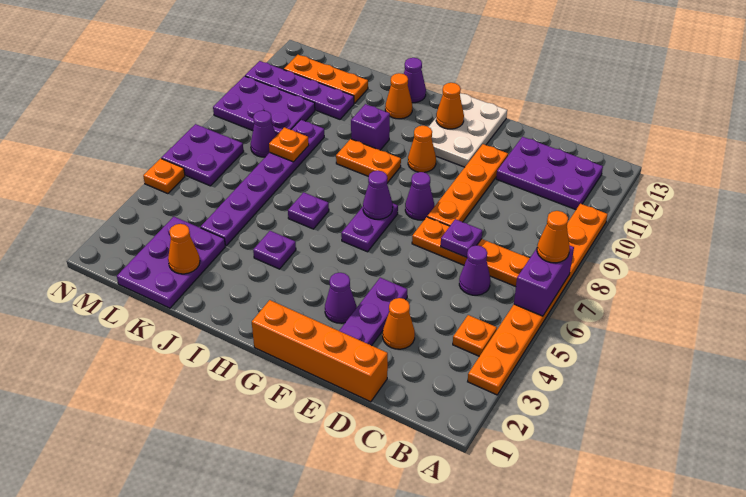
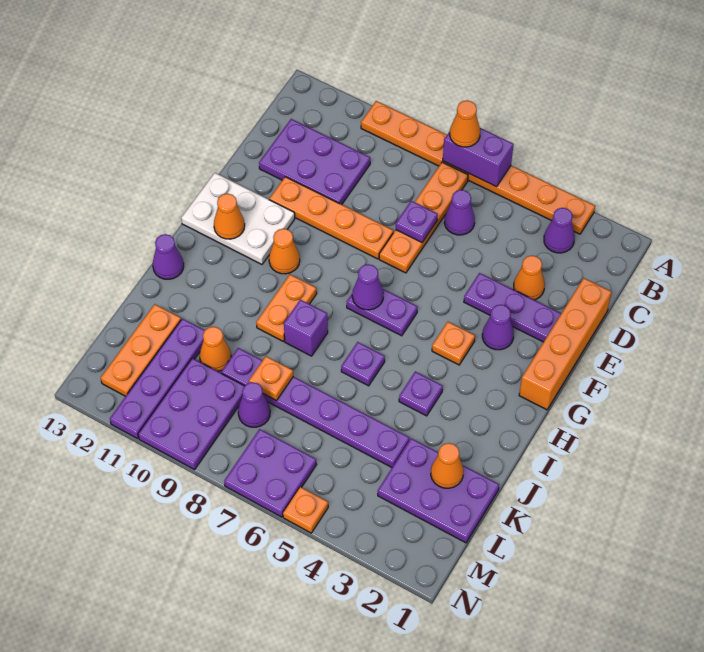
orange plate B4 level 1 -> orange plate G4 level 1
purple plate B11:D12 level 1 -> purple plate C10:D12 level 1
purple cone F8 level 1 -> purple cone B3 level 1
purple brick I10 level 1 -> purple brick I8 level 1
orange cone I12 level 1 -> orange cone K10 level 1

